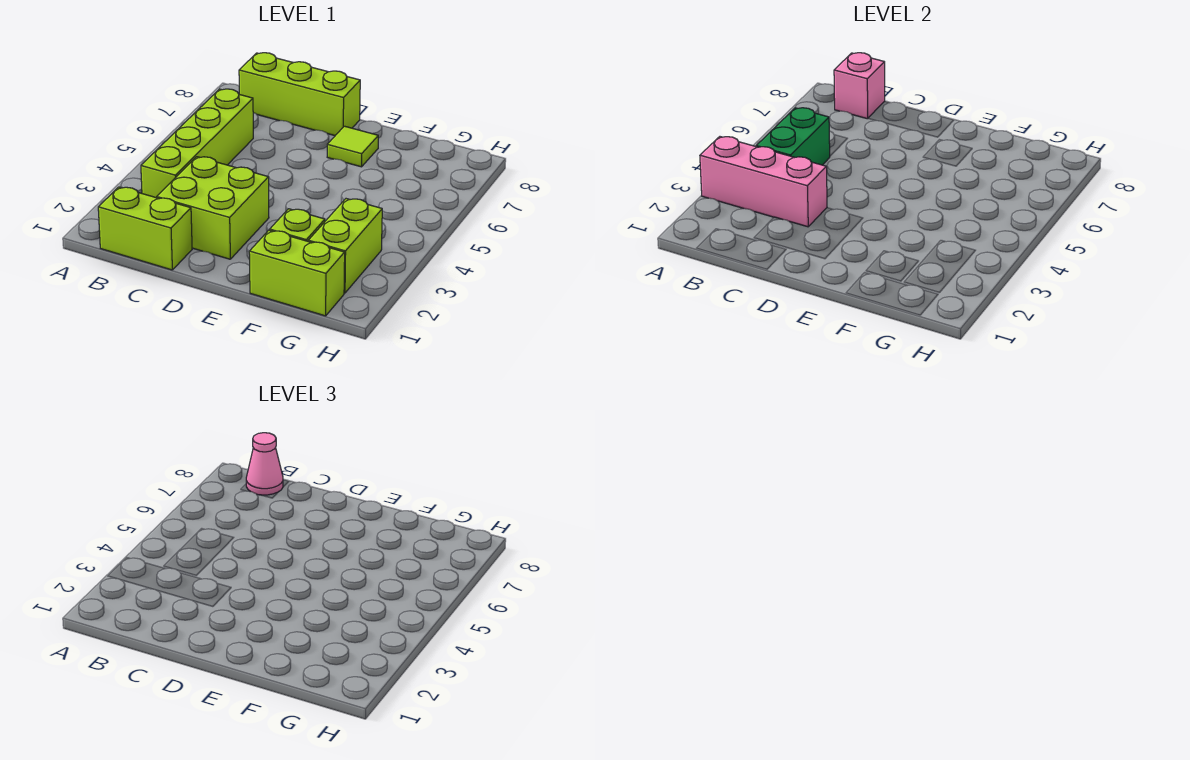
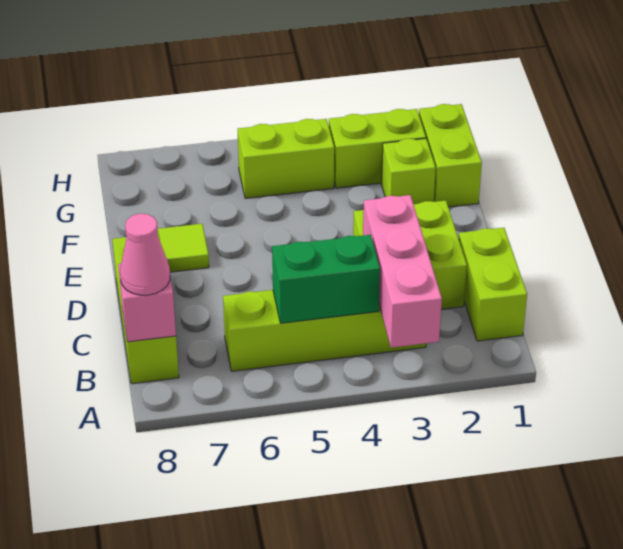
none -> lime brick G4:G5 level 1

